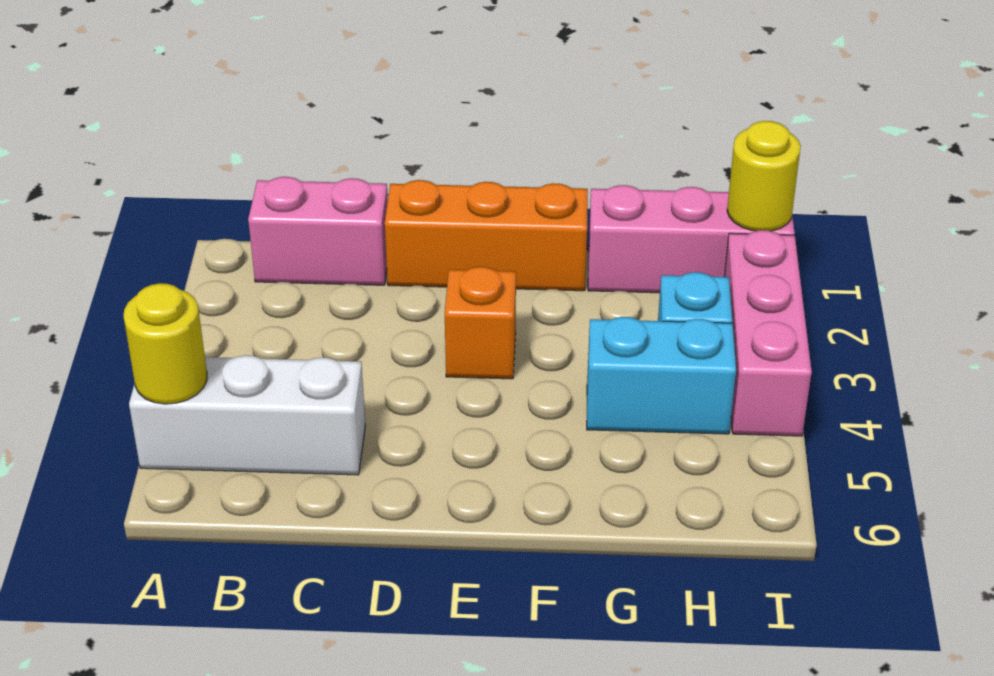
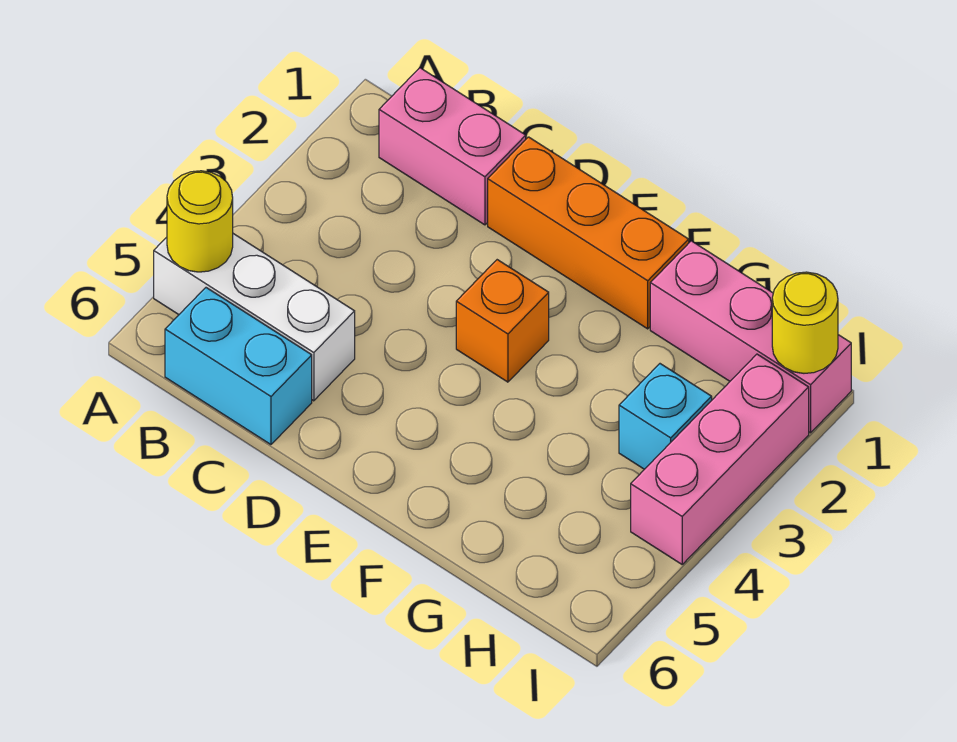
cyan brick G4:H4 level 1 -> cyan brick B6:C6 level 1

